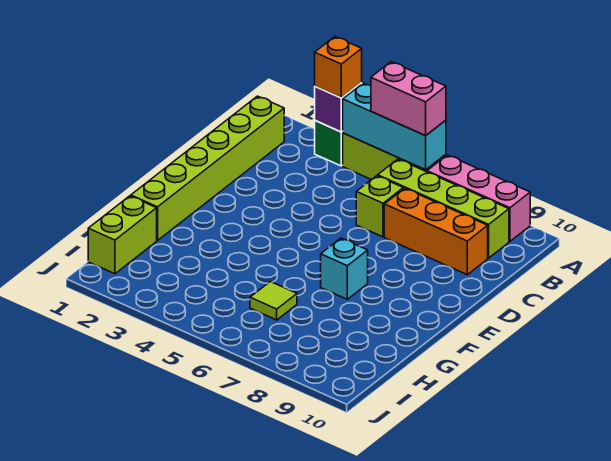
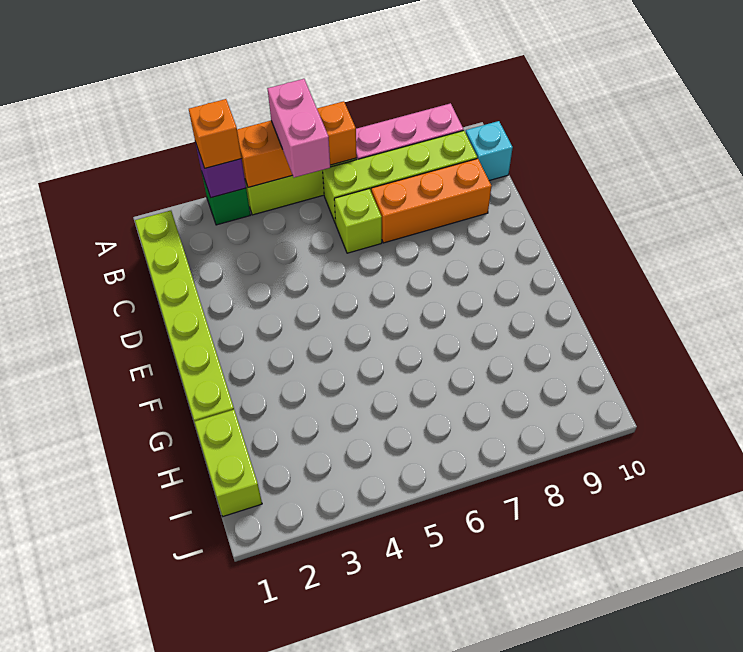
cyan brick A4:A6 level 2 -> orange brick A4:A6 level 2
pink brick A5:A6 level 3 -> pink brick A5:B5 level 3
cyan brick F7 level 1 -> cyan brick B10 level 1
lime tile H6 level 1 -> none

